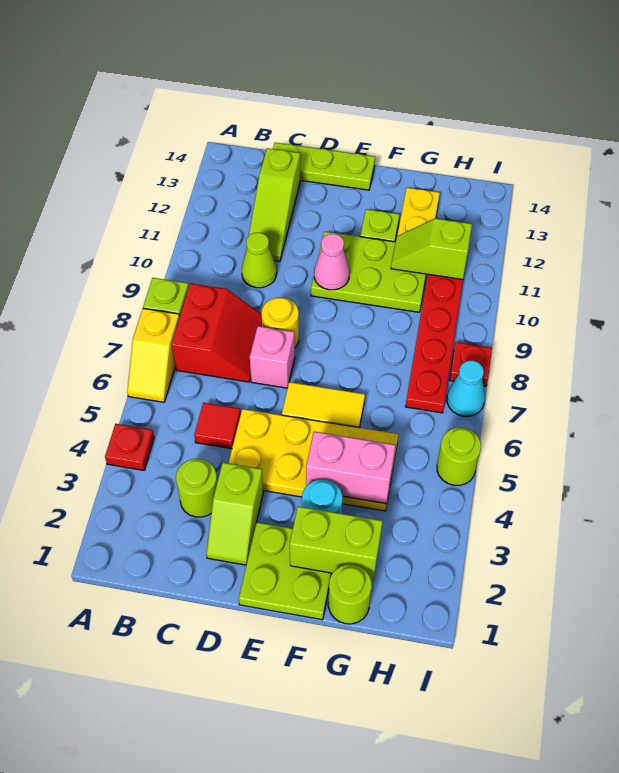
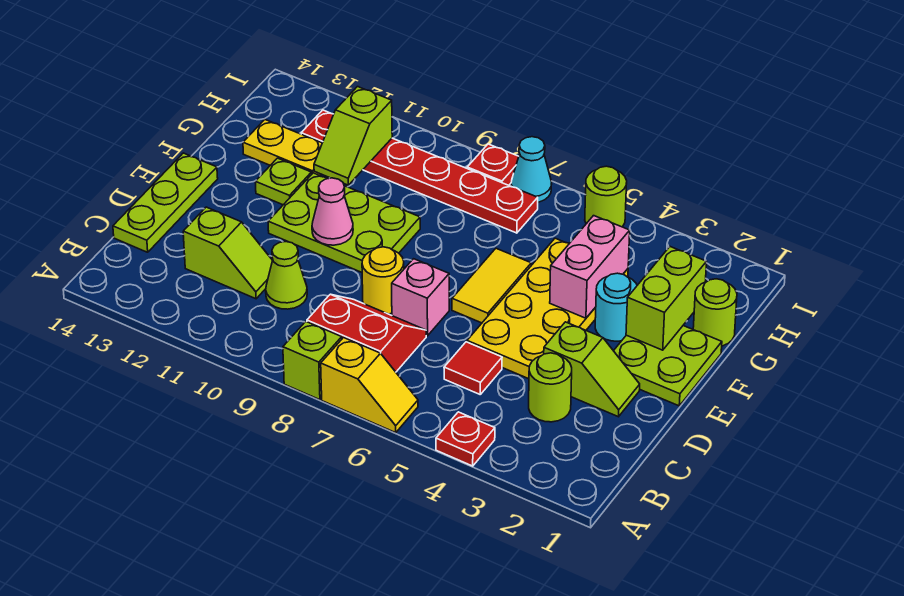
lime slope C11:C13 level 1 top 13 -> lime slope C11:C12 level 1 top 12
lime plate E10:G11 level 1 -> lime plate E9:F11 level 1

